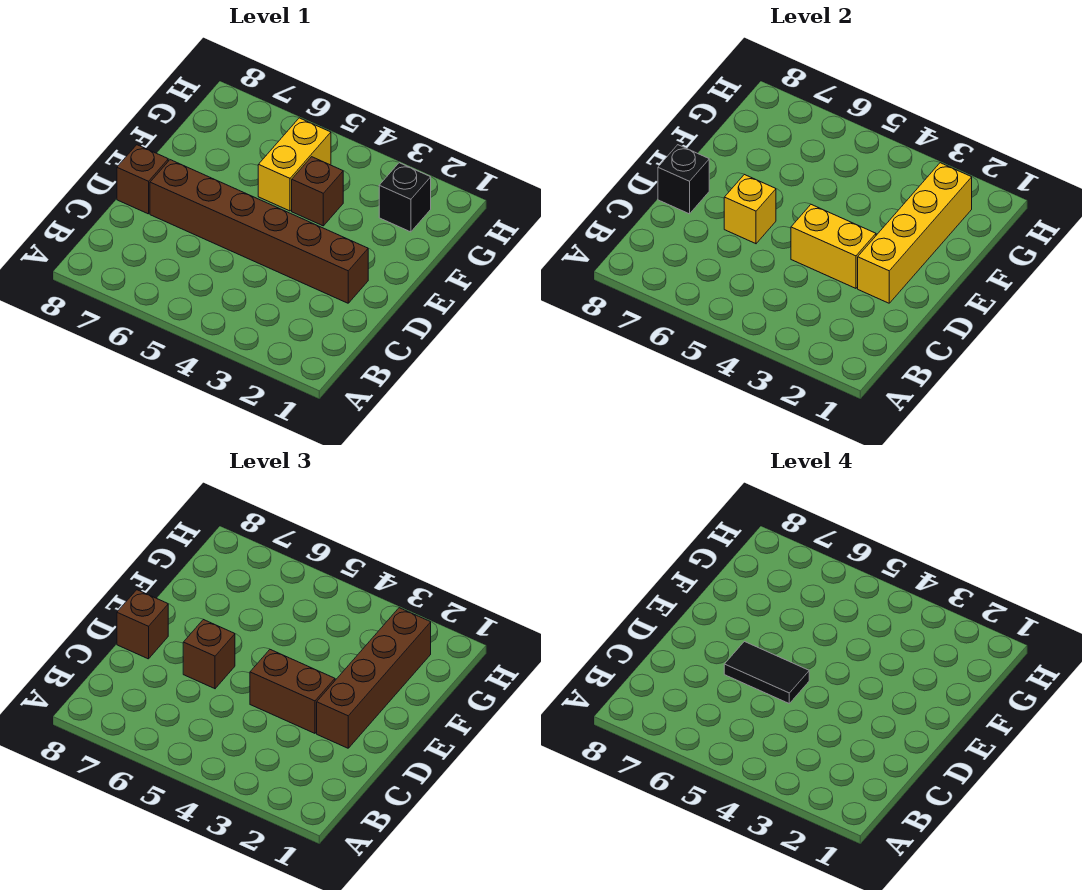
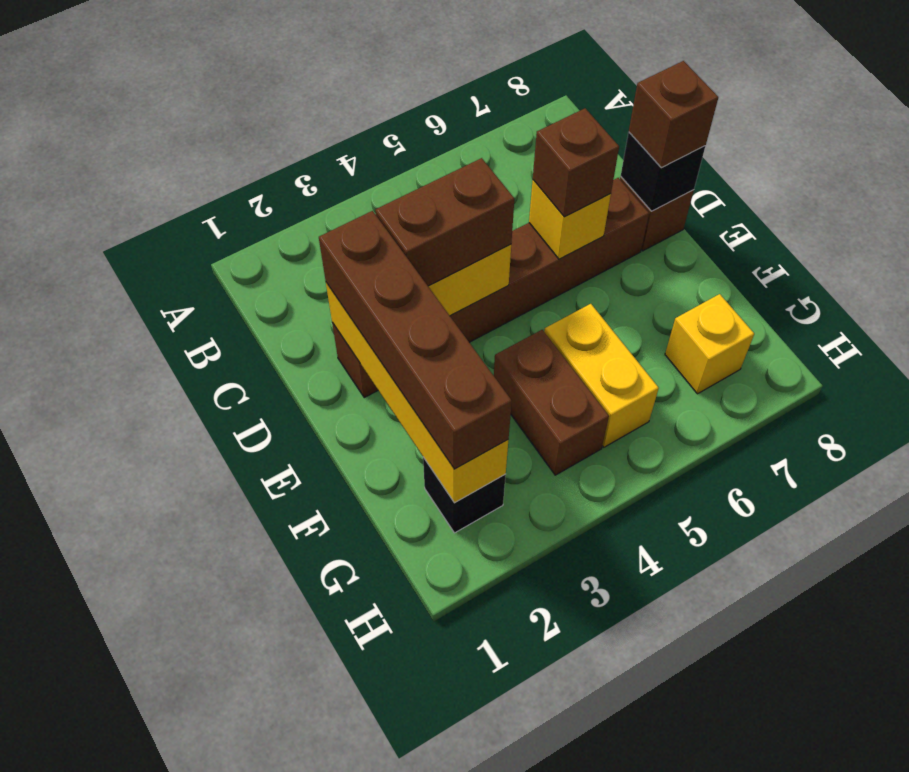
black tile D5:D6 level 4 -> none
brown brick F4 level 1 -> brown brick F4:G4 level 1
none -> yellow brick G7 level 1

